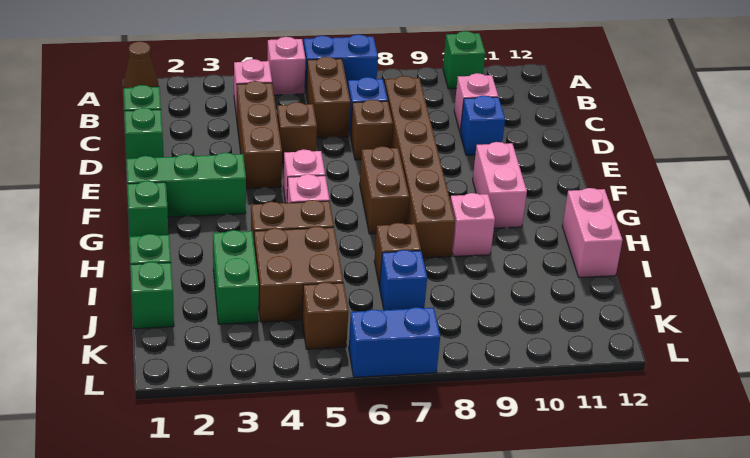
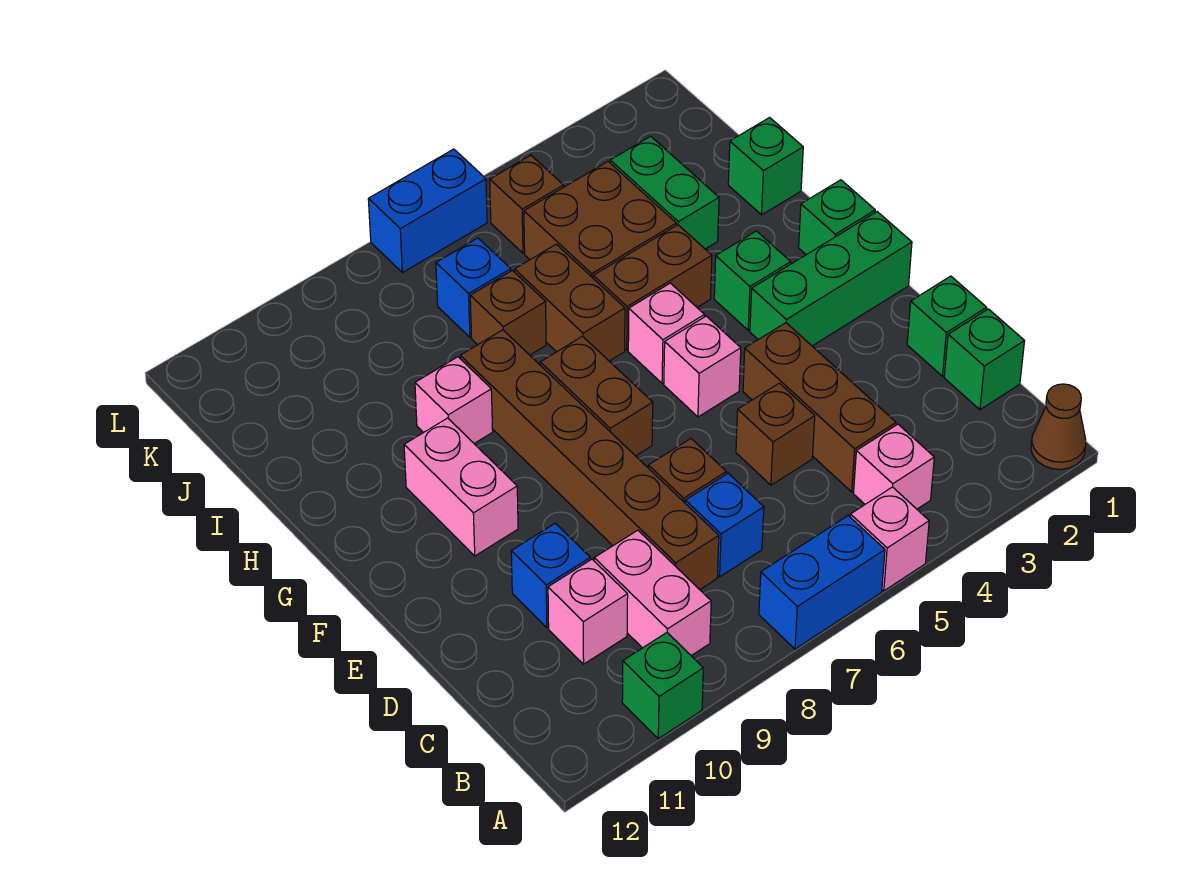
brown brick B6:C6 level 1 -> brown brick H6:I6 level 1
pink brick H12:I12 level 1 -> pink brick B9:C9 level 1
green brick J1 level 1 -> green brick G3 level 1

